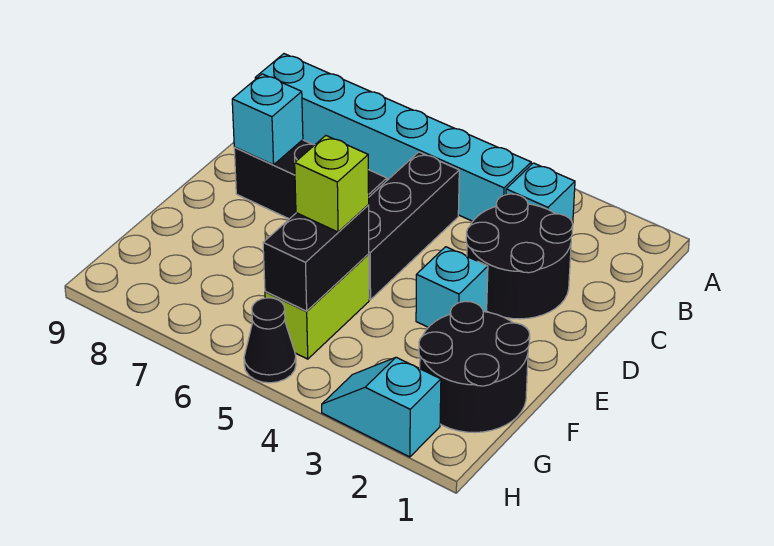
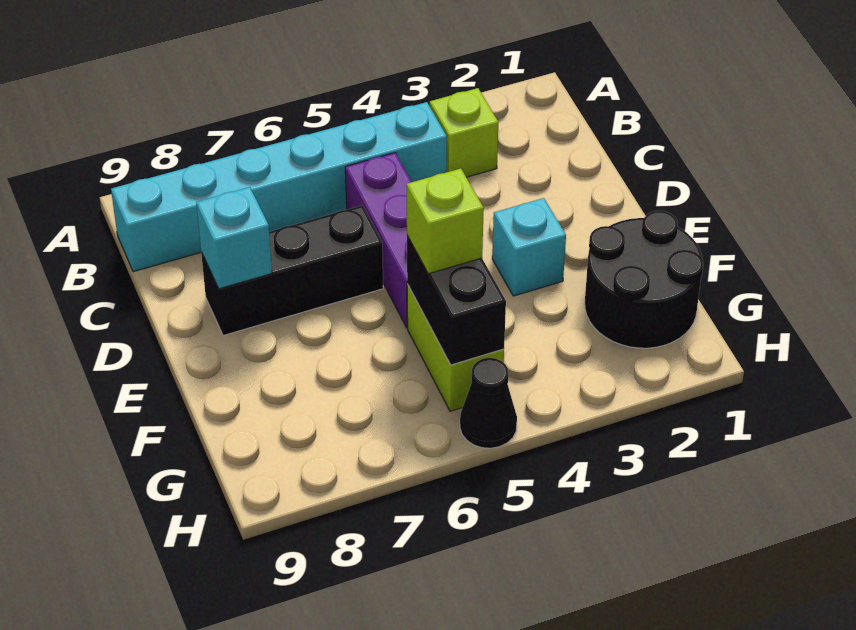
cyan brick B3 level 1 -> lime brick B3 level 1
black round brick C2:D3 level 1 -> none
black brick C5:E5 level 1 -> purple brick C5:E5 level 1
cyan slope H2:H3 level 1 top 2 -> none

